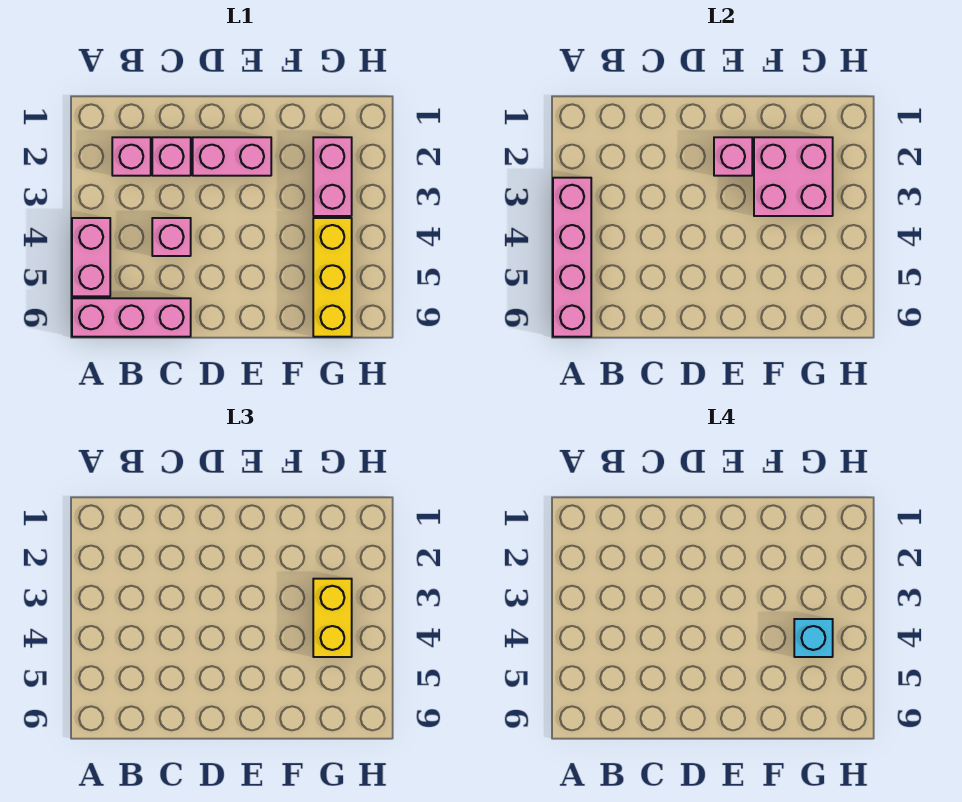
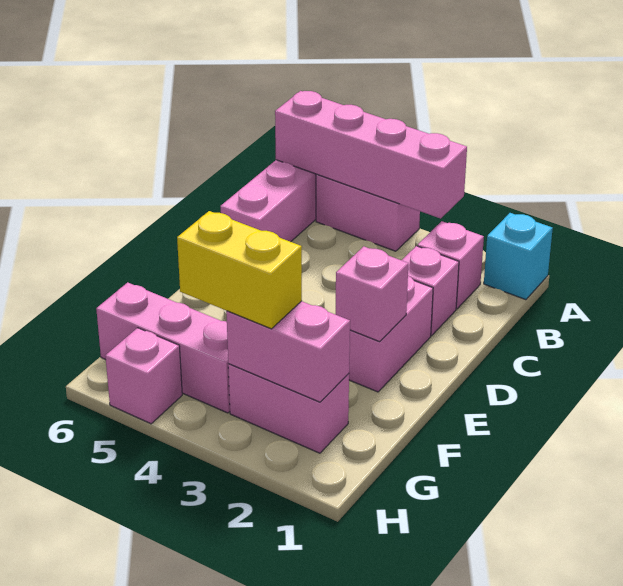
pink brick C4 level 1 -> pink brick H5 level 1
pink brick F2:G3 level 2 -> pink brick G2:G3 level 2
yellow brick G4:G6 level 1 -> pink brick G4:G6 level 1
cyan brick G4 level 4 -> cyan brick A1 level 1

